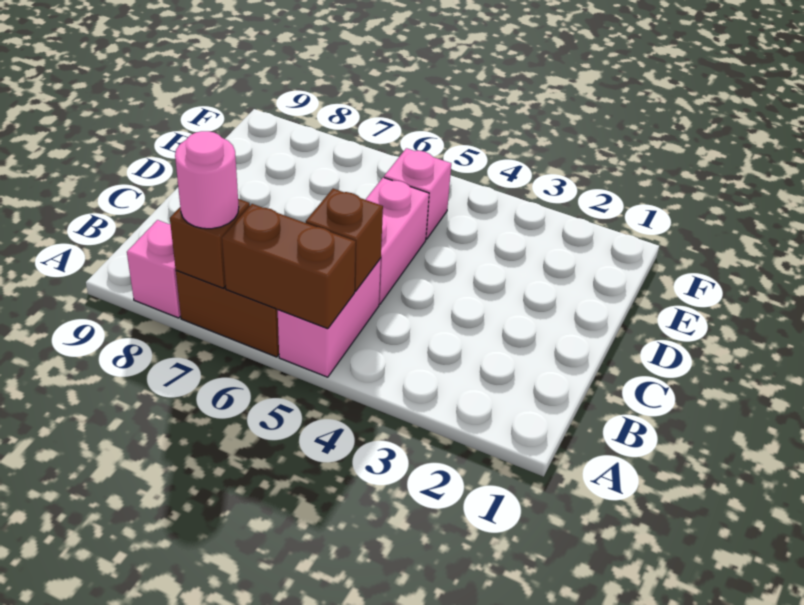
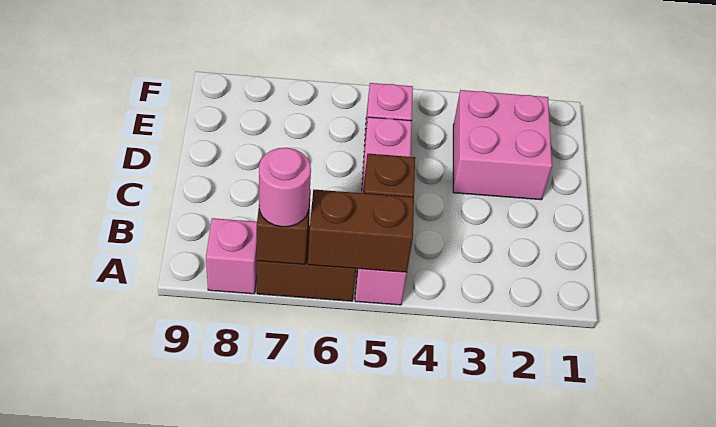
none -> pink brick D2:E3 level 1

